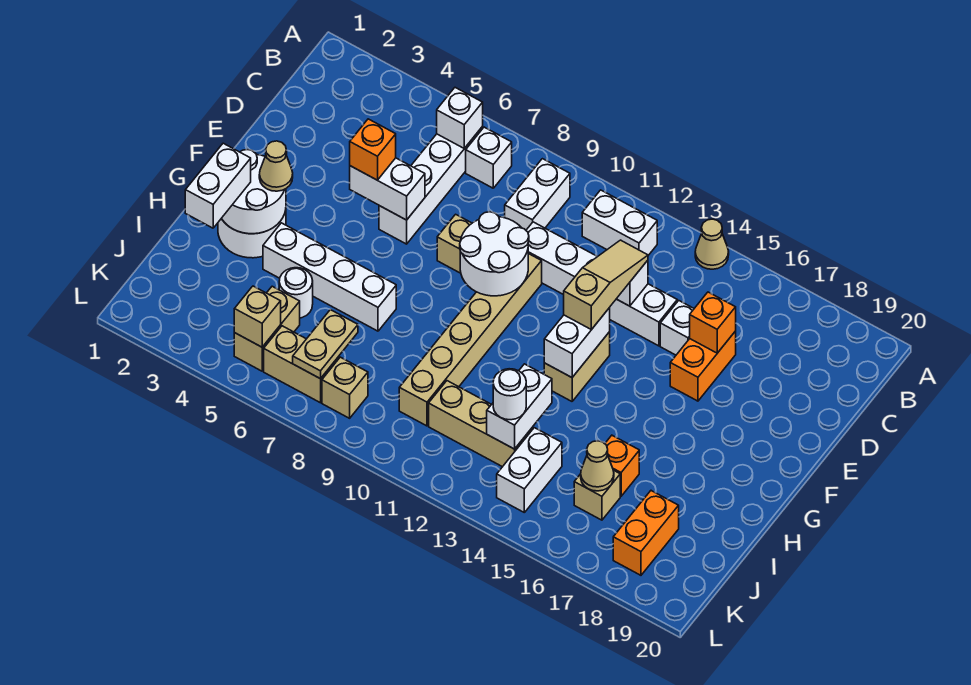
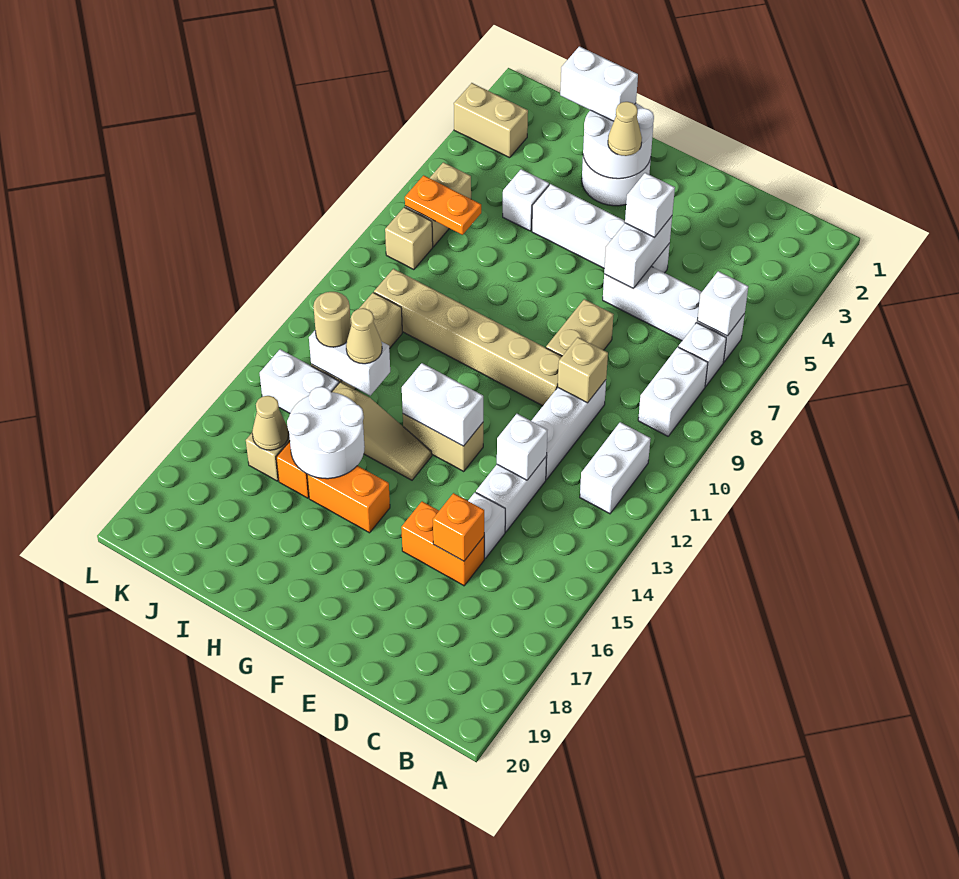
tan cone A14 level 1 -> tan cone I13 level 3
white brick B9:C9 level 1 -> white brick B8:B9 level 1
tan slope D13:F13 level 3 top F -> tan slope G14:I14 level 1 top I
orange brick E5 level 3 -> white brick E5 level 3
white round brick E9:F10 level 2 -> white round brick H15:I16 level 2
white brick H4:H7 level 1 -> white brick E5:H5 level 1
white round brick I5 level 1 -> white brick I5 level 1
tan brick J5:K5 level 1 -> tan brick K3:L3 level 1
tan plate J7:K7 level 2 -> orange plate J7:K7 level 2
white round brick J13 level 3 -> tan round brick J13 level 3
orange brick J18:K18 level 1 -> orange brick G16:H16 level 1
tan brick K5 level 2 -> tan brick D10 level 2

